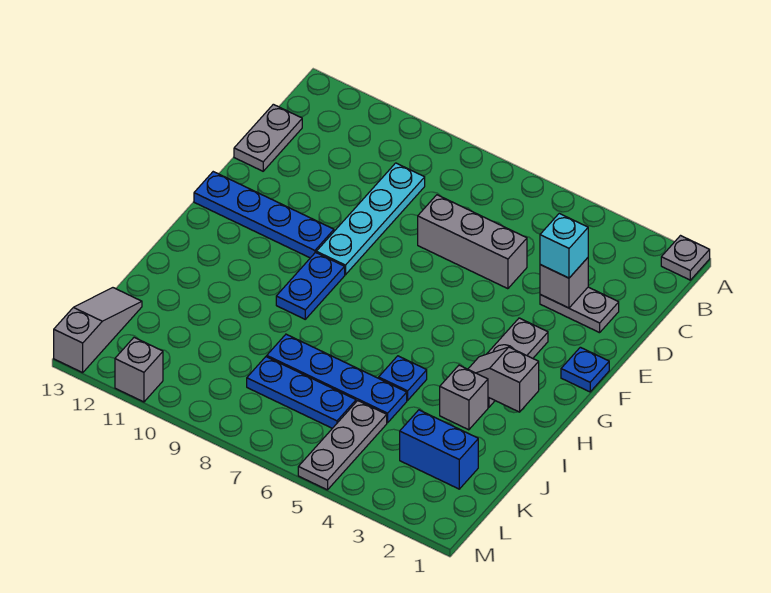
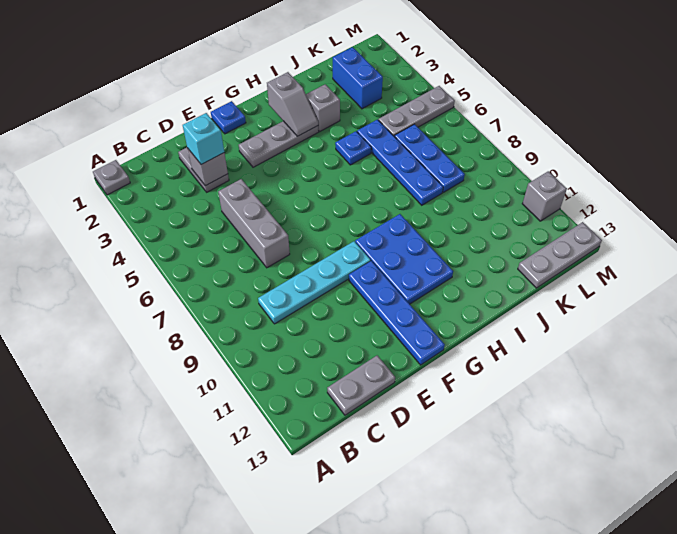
blue plate G9:H9 level 1 -> blue plate G9:H11 level 1
grey slope K13:M13 level 1 top M -> grey plate K13:M13 level 1

